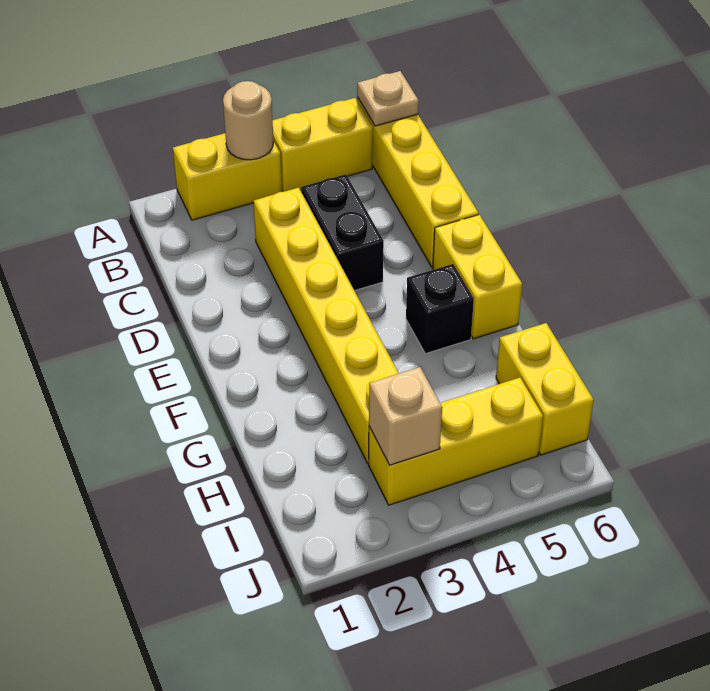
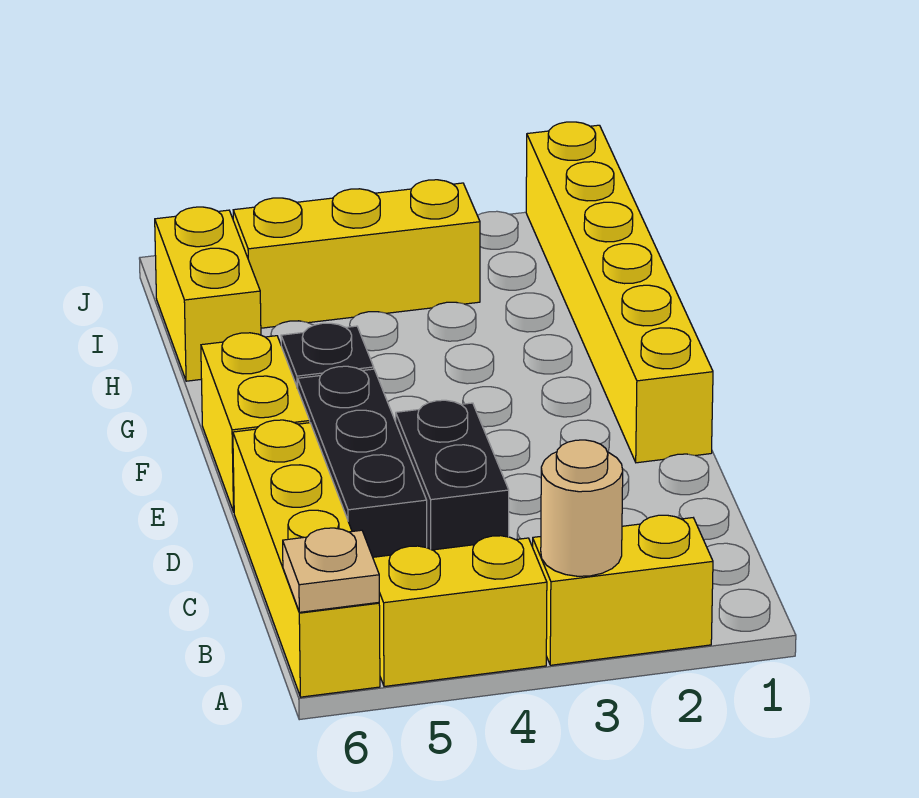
yellow brick C3:H3 level 1 -> yellow brick E1:J1 level 1
none -> black brick C5:E5 level 1
tan brick I3 level 2 -> none

